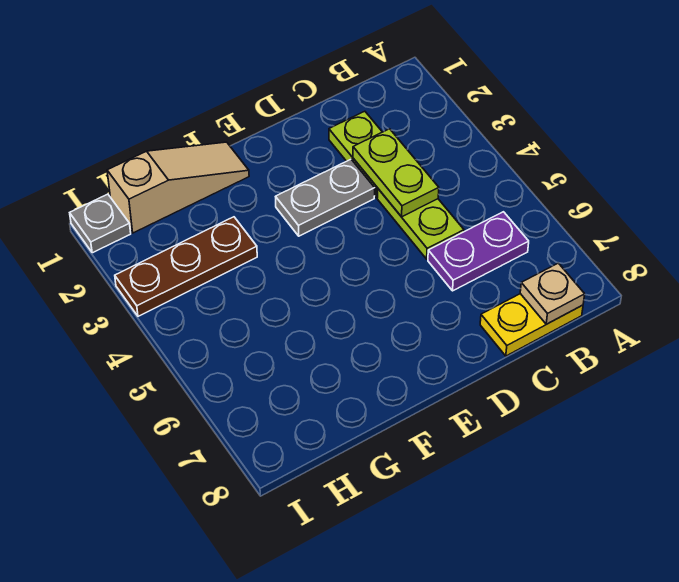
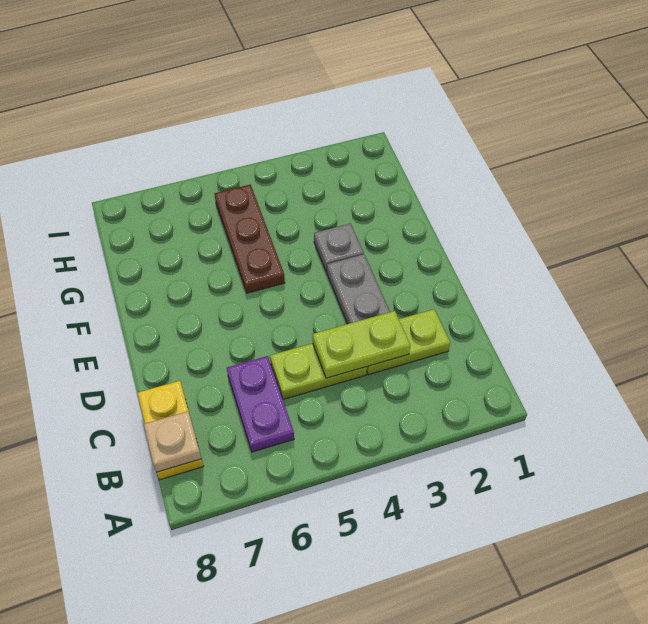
tan slope F1:H1 level 1 top H -> none
brown plate G3:I3 level 1 -> brown plate F5:H5 level 1
grey plate I1 level 1 -> grey plate F3 level 1

